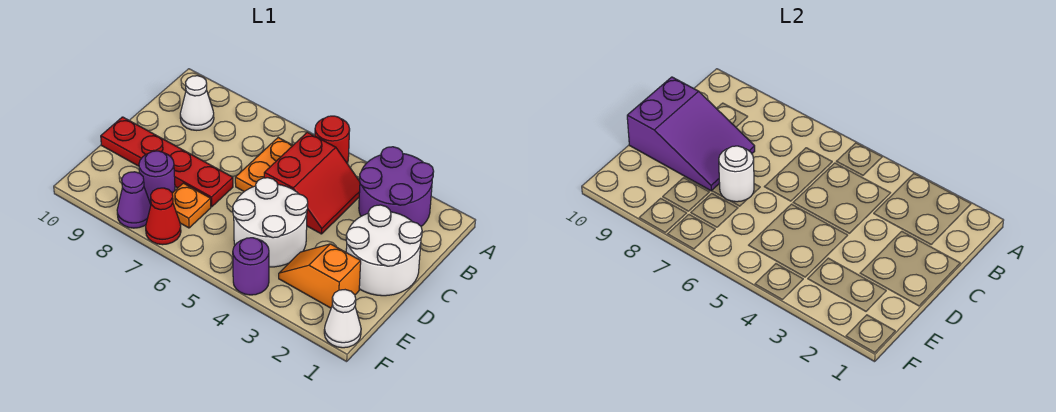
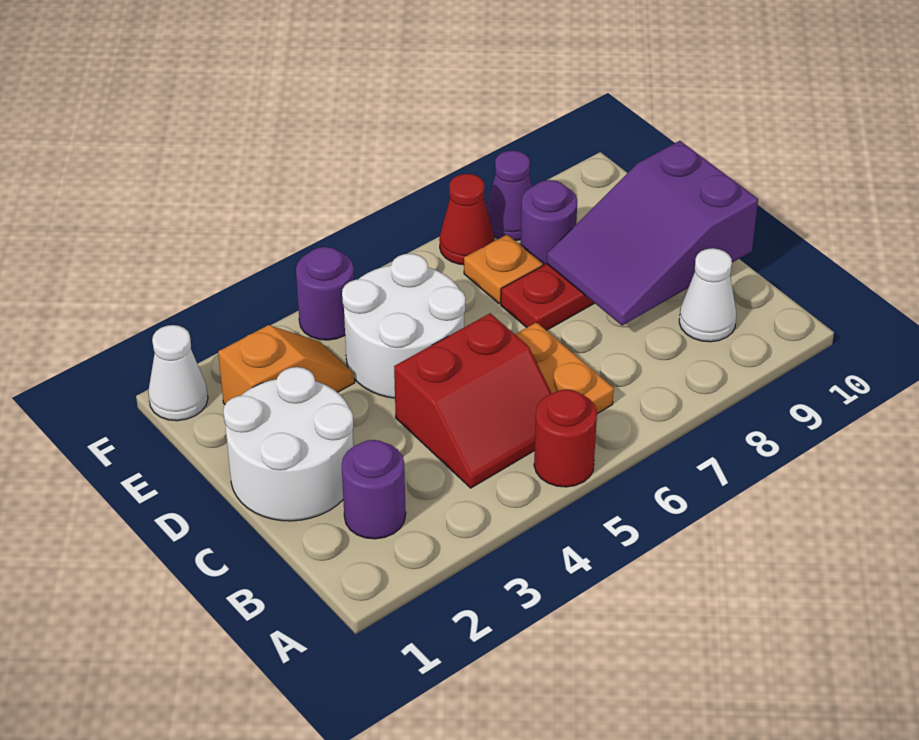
purple round brick A2:B3 level 1 -> purple round brick B2 level 1
red slope B4:C5 level 1 top 5 -> red slope B4:C5 level 1 top C
white round brick D7 level 2 -> none

